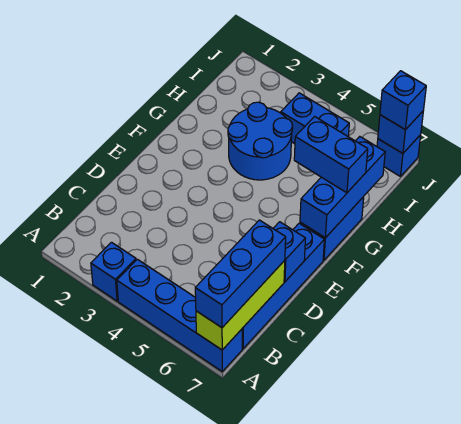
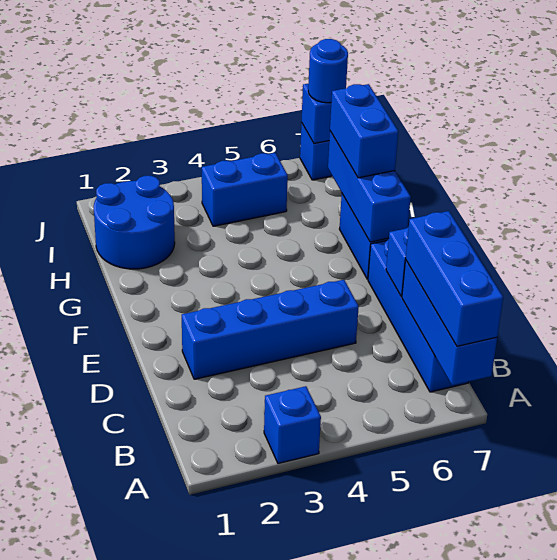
blue brick A4:A7 level 1 -> blue brick D2:D5 level 1
lime brick A7:C7 level 2 -> blue brick A7:C7 level 2
blue round brick G3:H4 level 1 -> blue round brick H1:I2 level 1
blue brick G6:G7 level 3 -> blue brick G7:H7 level 3
blue brick J7 level 3 -> blue round brick J7 level 3

